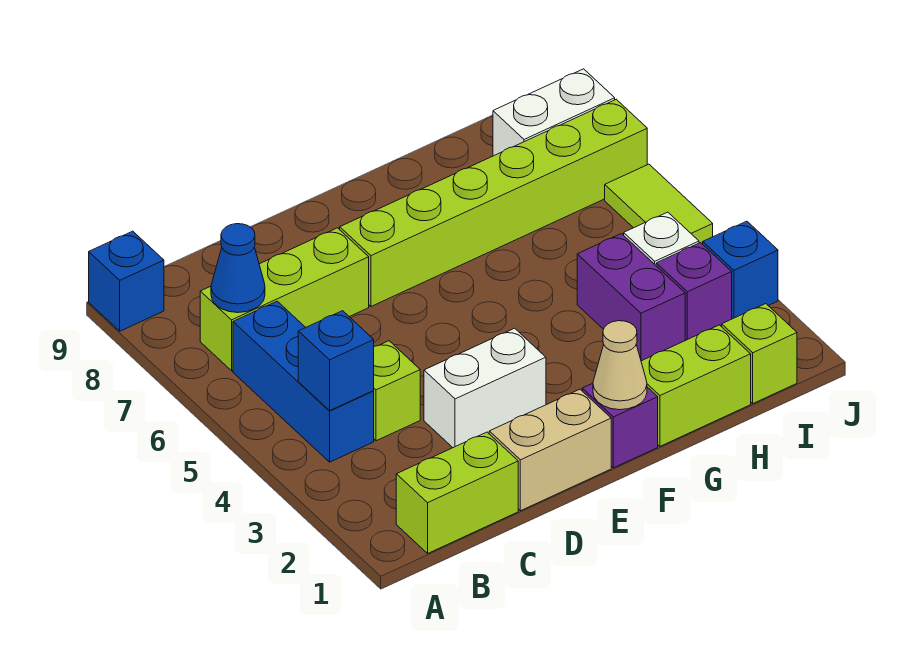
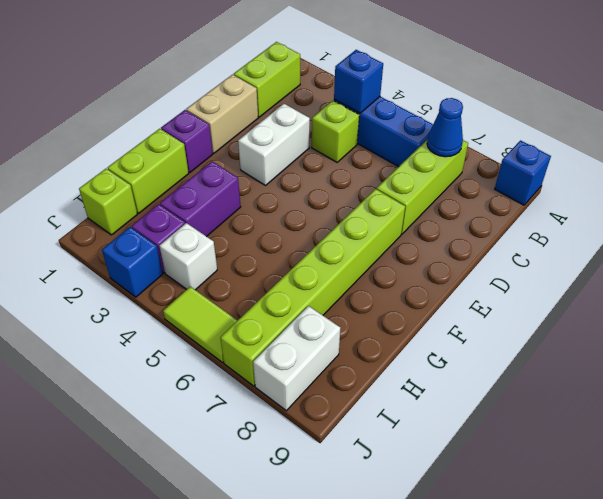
tan cone F1 level 2 -> none
purple brick H3:H4 level 1 -> purple brick G3:H3 level 1

